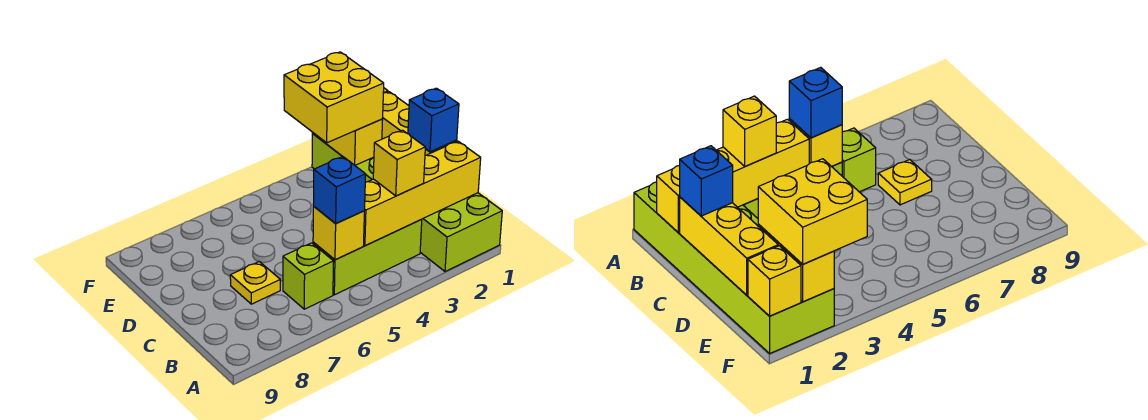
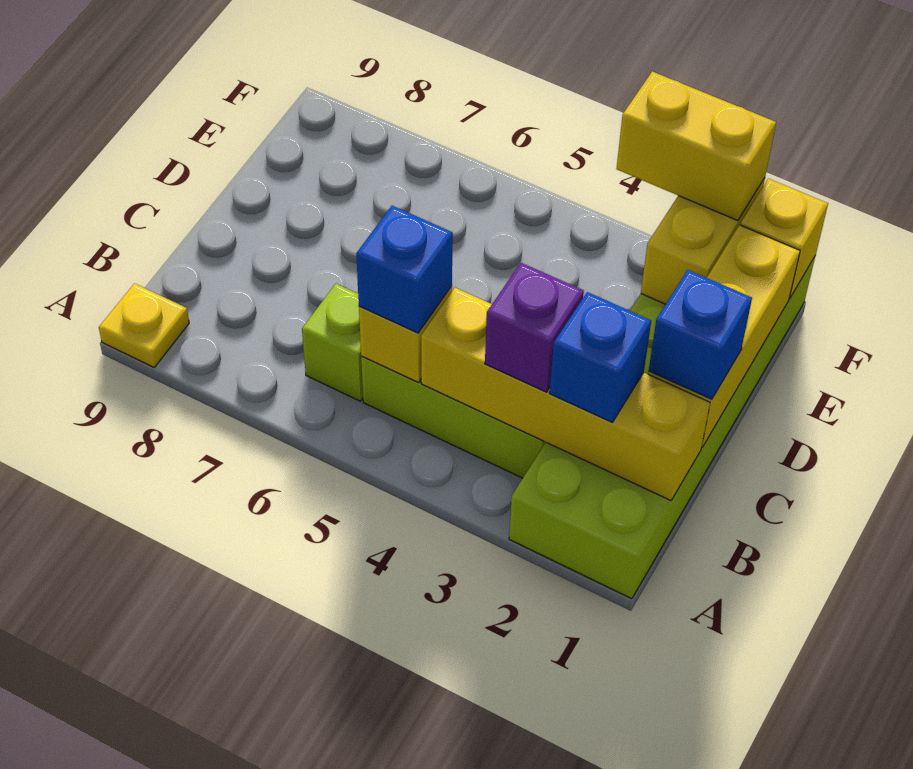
none -> blue brick B2 level 3
yellow brick B3 level 3 -> purple brick B3 level 3
yellow plate C7 level 1 -> yellow plate A9 level 1
yellow brick E2:F3 level 3 -> yellow brick F2:F3 level 3

